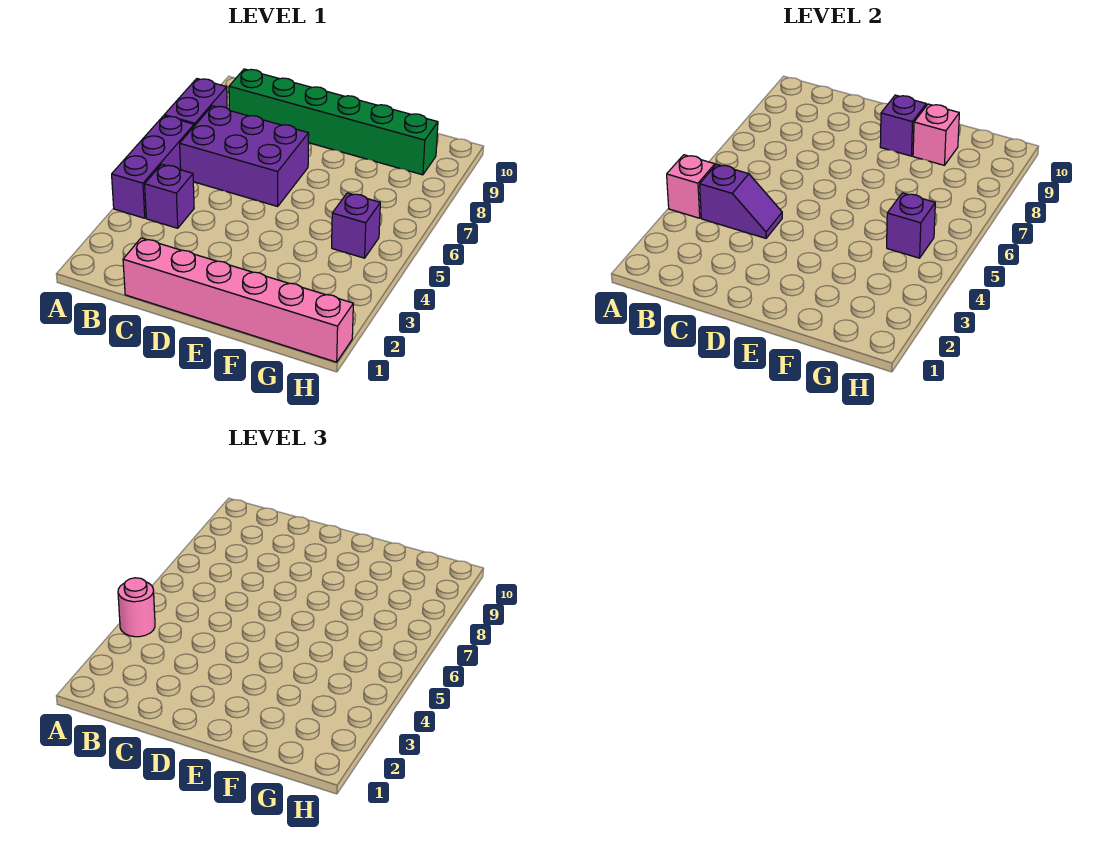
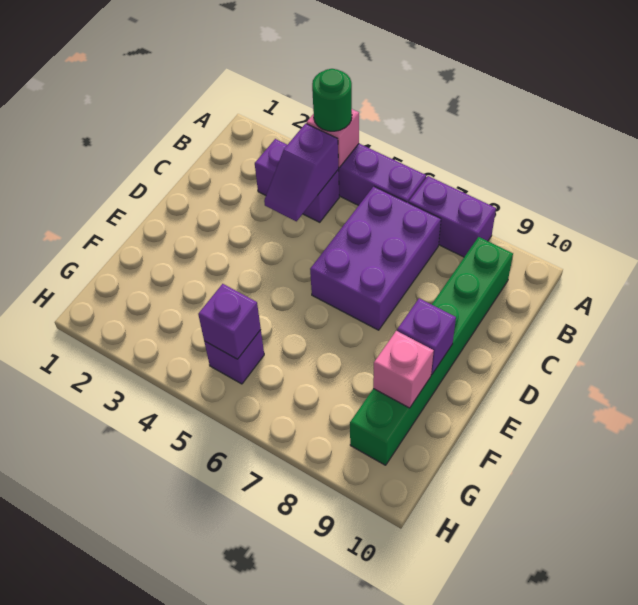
pink round brick A4 level 3 -> green round brick A4 level 3
purple brick B4 level 1 -> purple brick B3:B4 level 1
pink brick C1:H1 level 1 -> none

